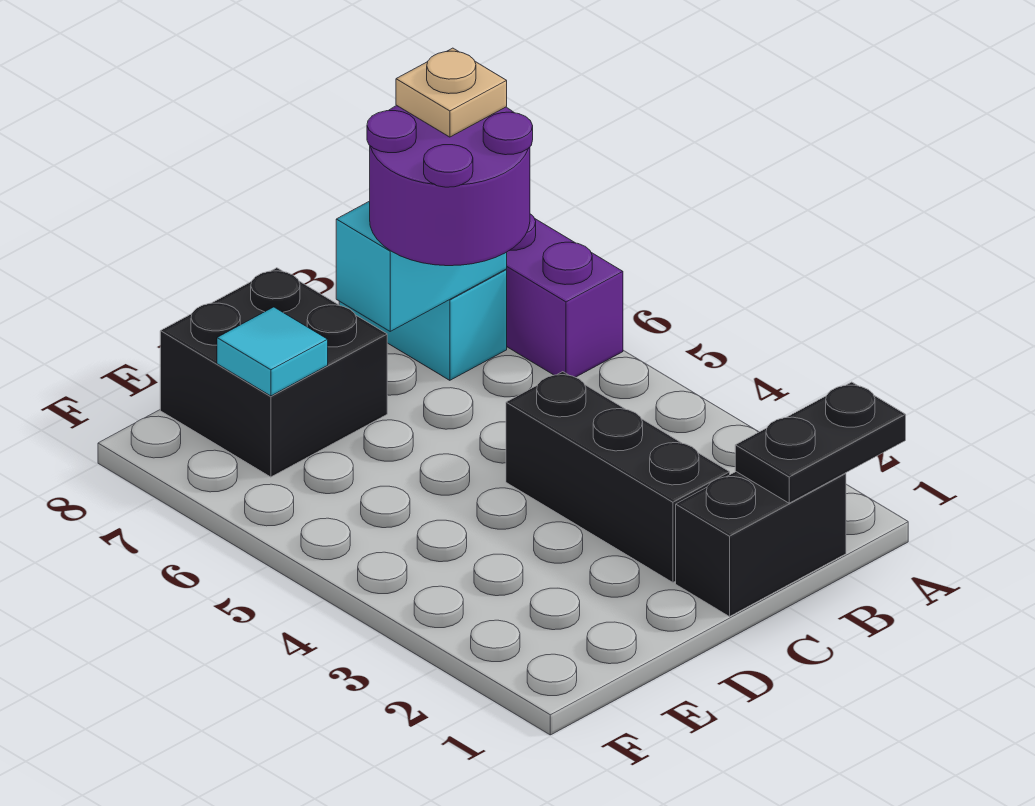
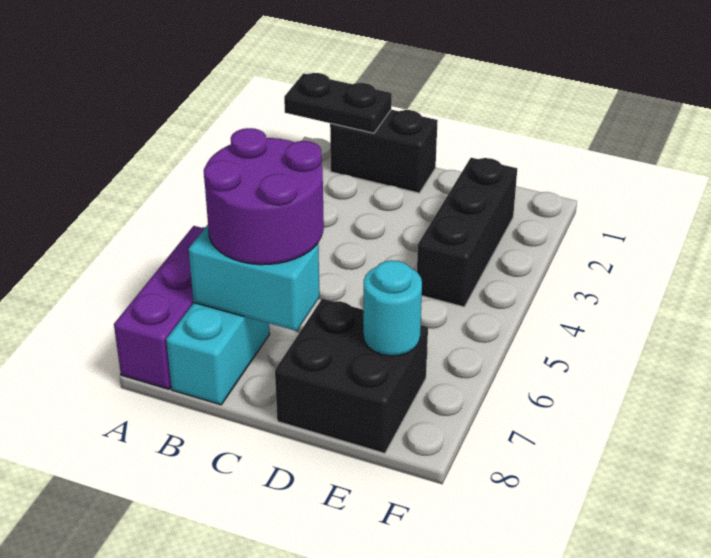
tan plate B7 level 4 -> none
black brick C2:C4 level 1 -> black brick E2:E4 level 1
cyan tile E7 level 2 -> cyan round brick E7 level 2

